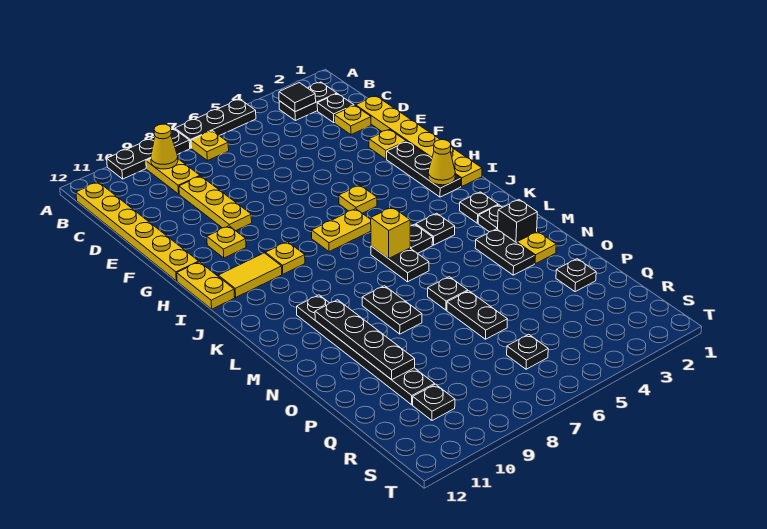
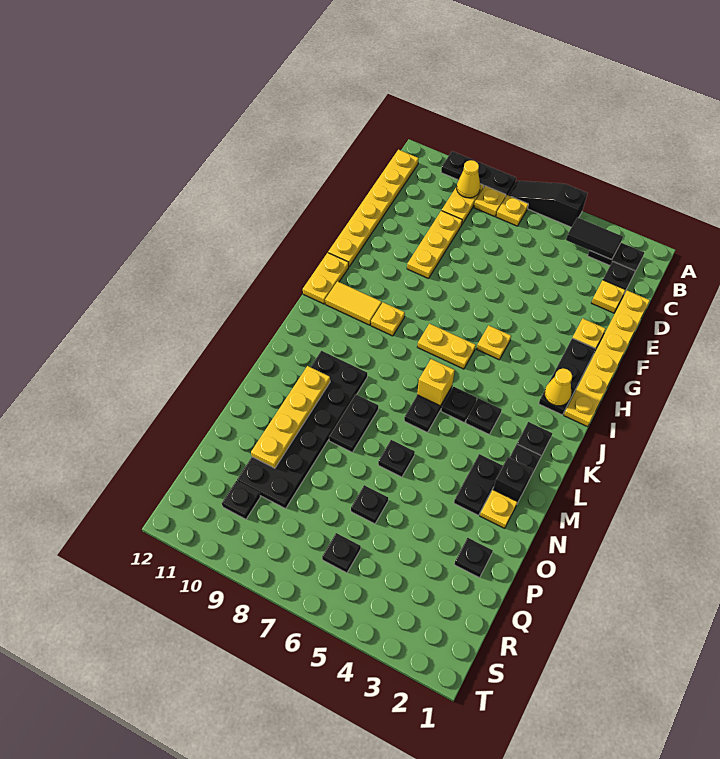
black plate A5:A7 level 1 -> black slope A5:A7 level 1 top 5
black tile B3 level 2 -> black tile B3:B4 level 2
yellow plate G10 level 1 -> yellow plate B8 level 1
black plate L10:Q10 level 1 -> black plate L9:Q10 level 1
black plate M10:P10 level 2 -> yellow plate M10:P10 level 2
black plate O6:P6 level 1 -> black plate P6 level 1

